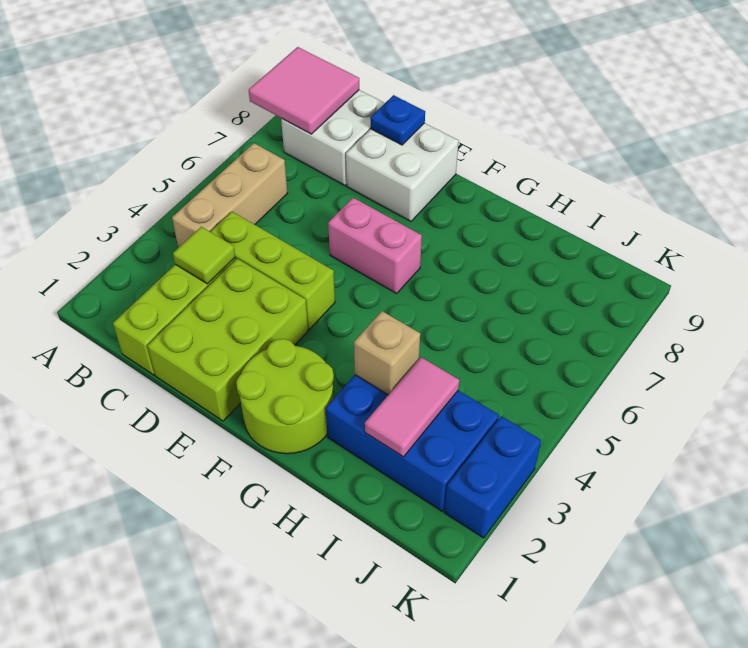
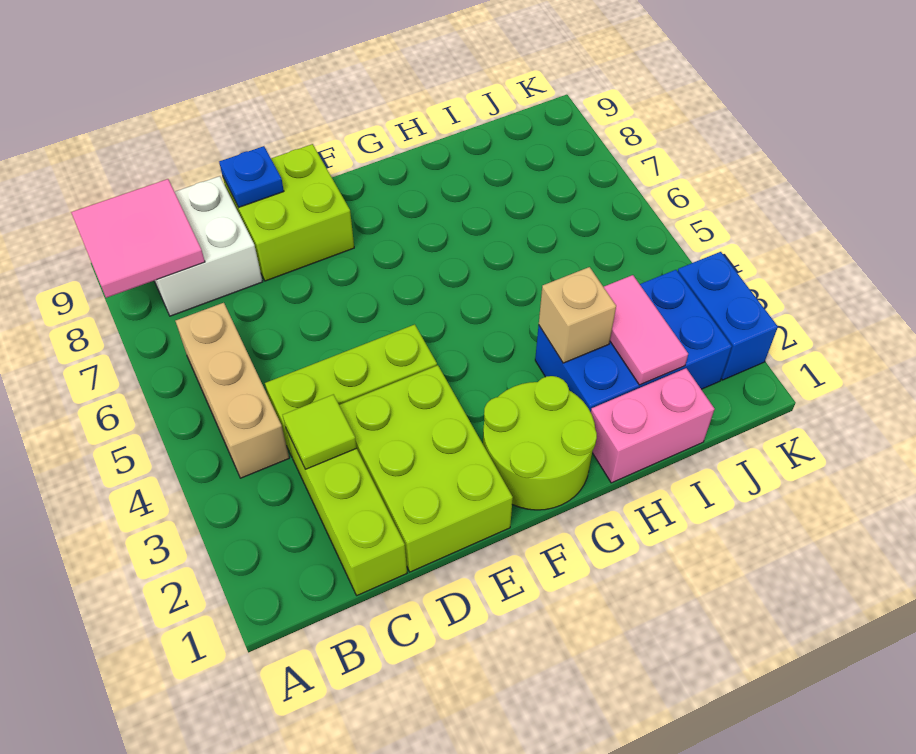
white brick D8:E9 level 1 -> lime brick D8:E9 level 1
pink brick E6:F6 level 1 -> pink brick H1:I1 level 1

